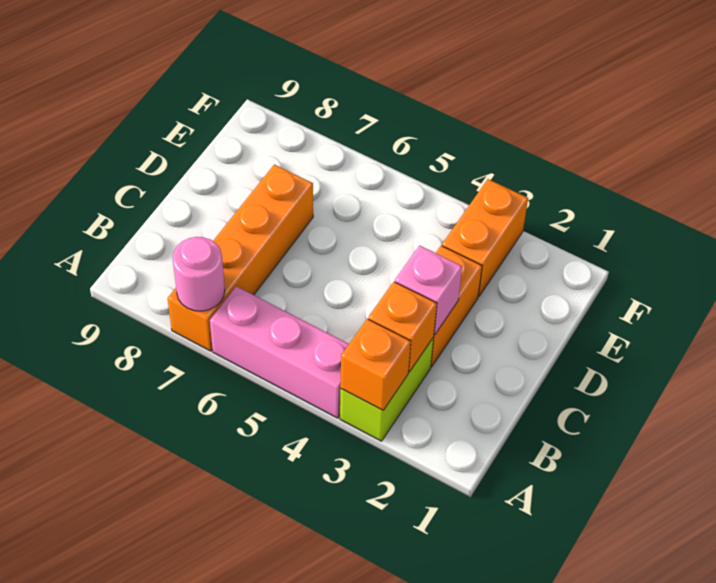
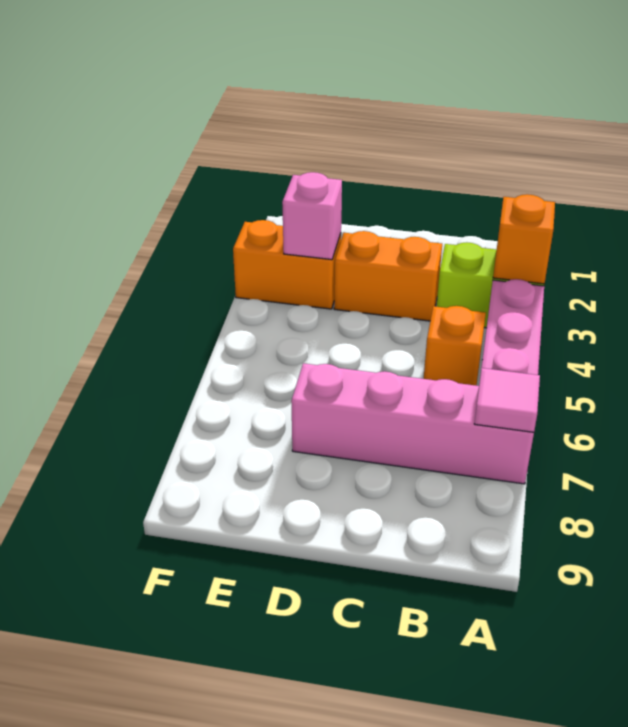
orange brick A7:D7 level 1 -> pink brick A7:D7 level 1
pink round brick A7 level 2 -> pink tile A7 level 2
orange brick B3 level 2 -> orange brick B5 level 1
pink brick C3 level 2 -> pink brick E3 level 2

